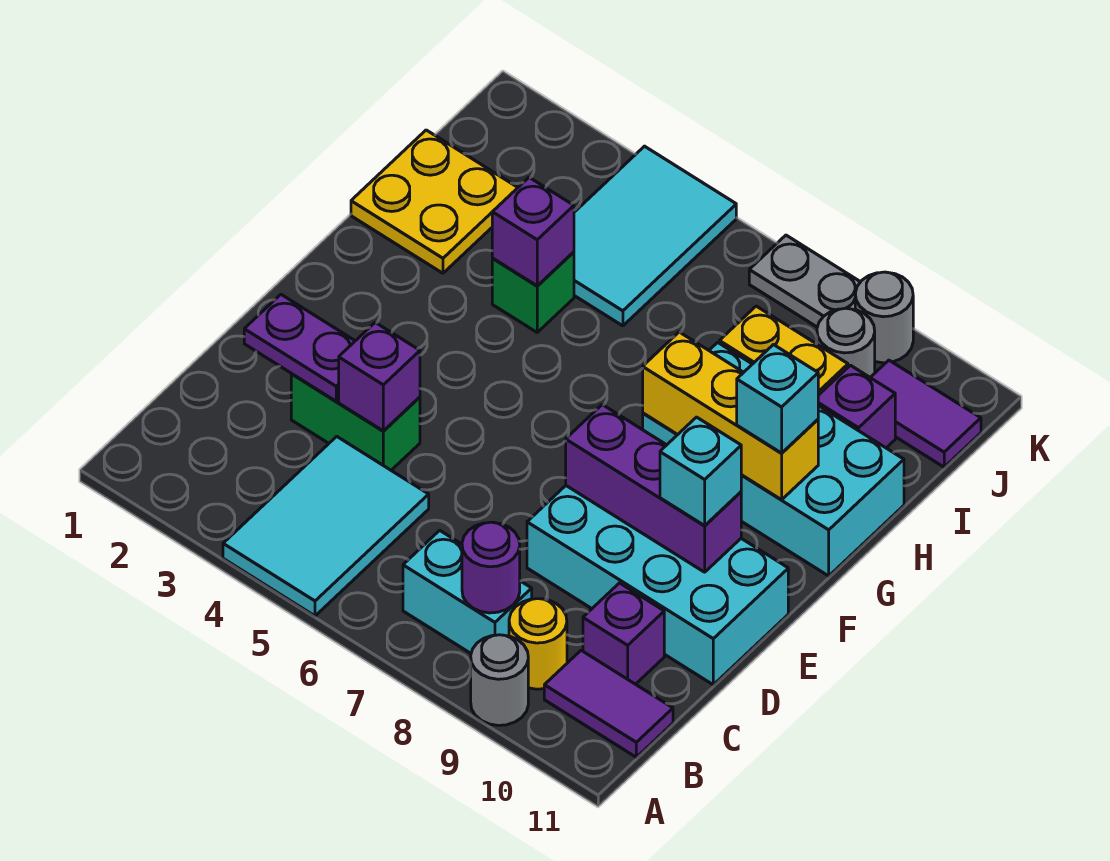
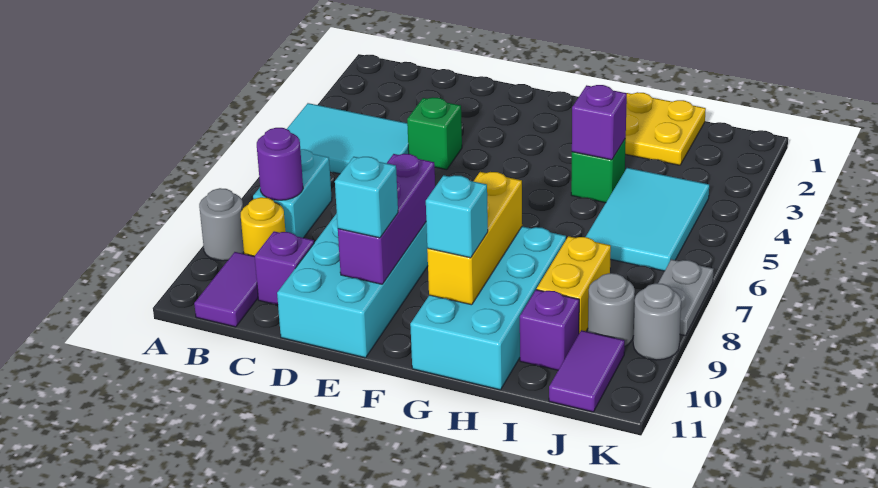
purple plate D2:D3 level 2 -> none
green brick D3:D4 level 1 -> green brick D4 level 1
purple brick D4 level 2 -> none
cyan tile I4:K5 level 1 -> cyan tile I4:J6 level 1

